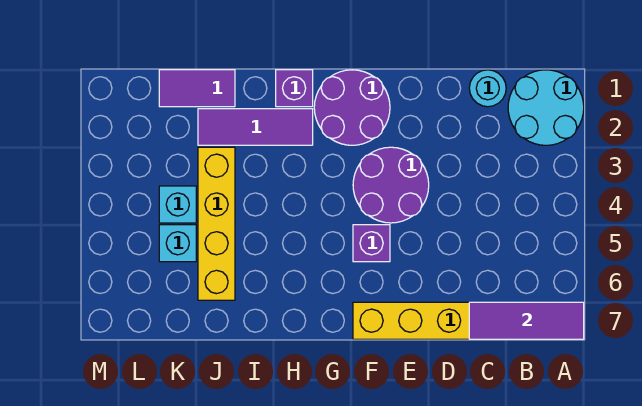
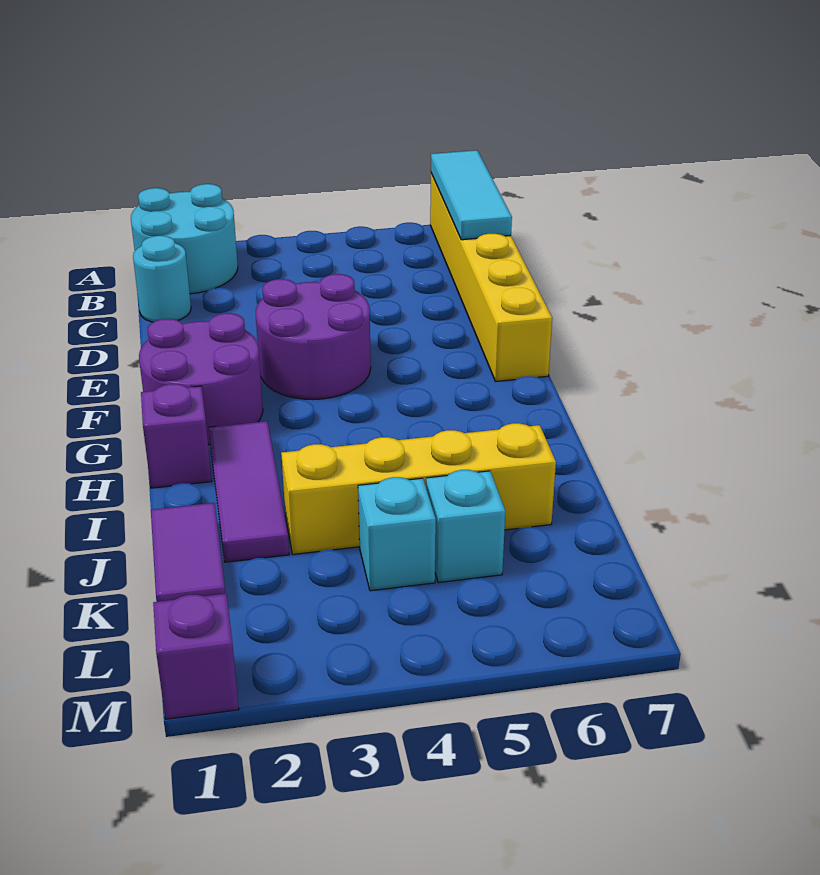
purple tile A7:C7 level 2 -> cyan tile A7:C7 level 2
purple brick F5 level 1 -> purple brick M1 level 1

